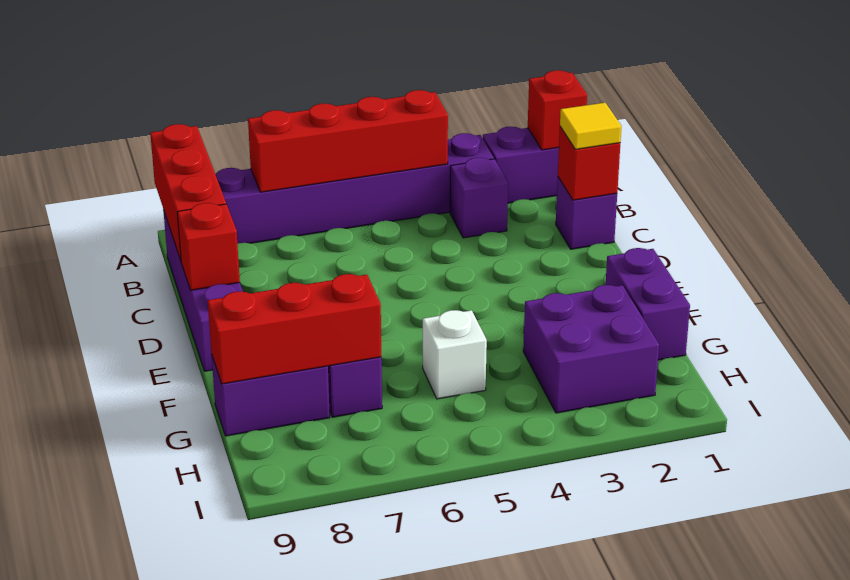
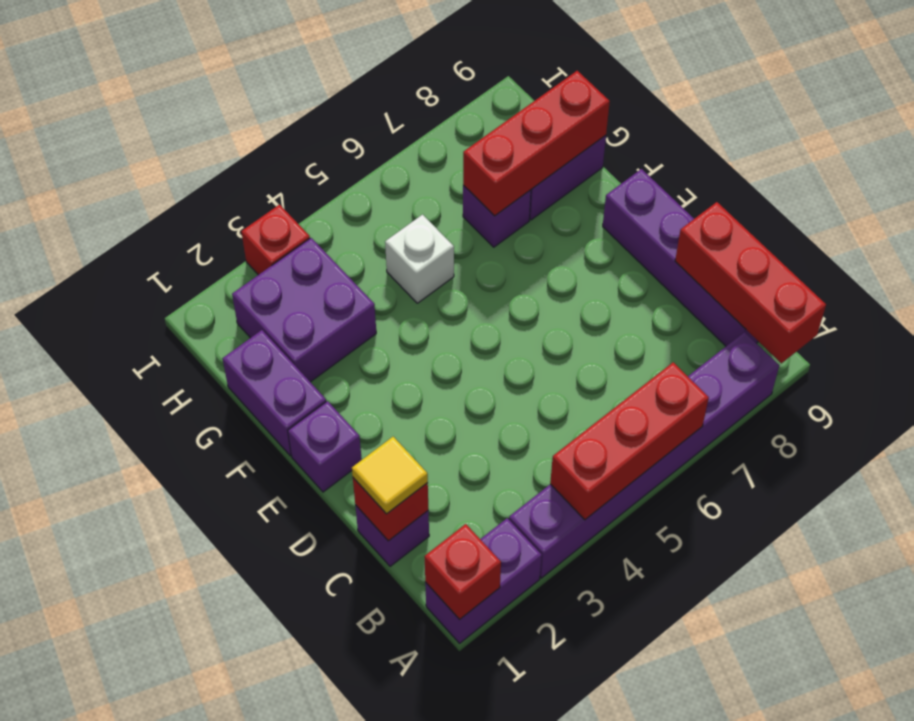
red brick A4:A7 level 2 -> red brick A4:A6 level 2
purple brick B3 level 1 -> purple brick E1 level 1
red brick D9 level 2 -> red brick I3 level 1

